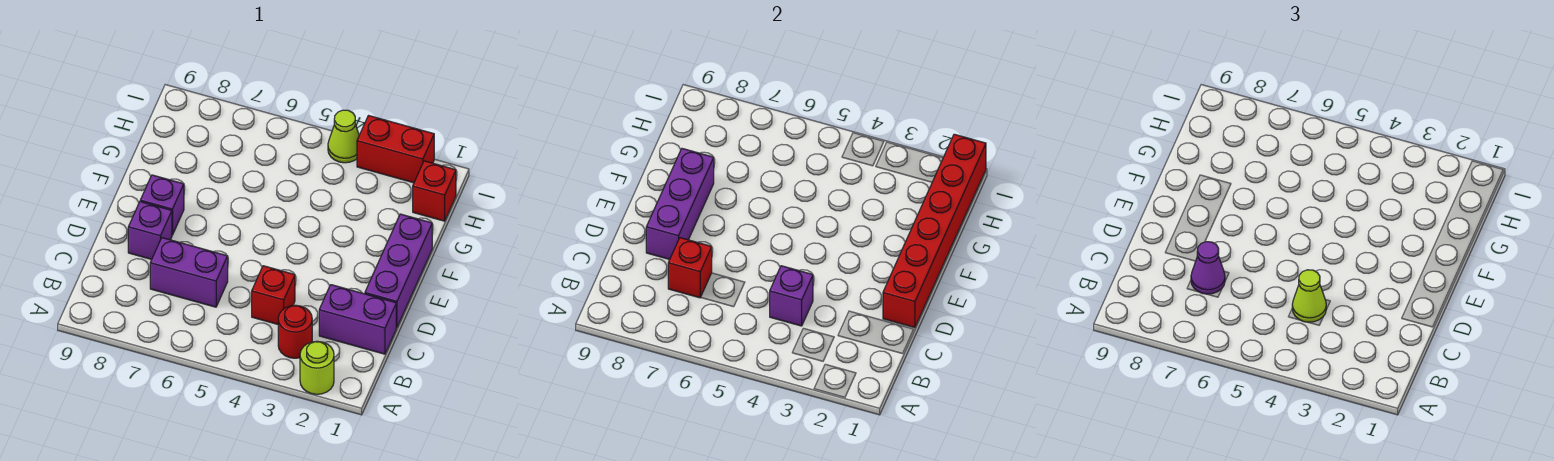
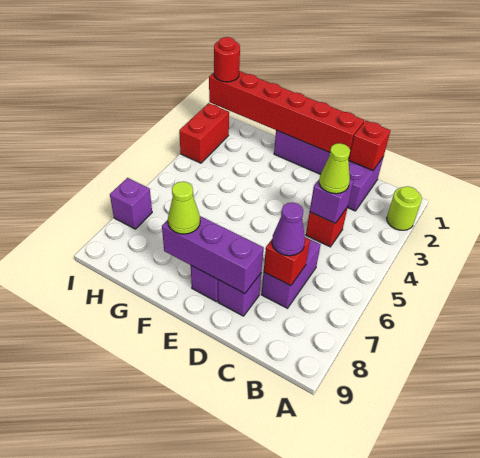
red round brick B3 level 1 -> red round brick I1 level 3
red brick H1 level 1 -> red brick C1 level 2
lime cone I4 level 1 -> lime cone F8 level 3
none -> purple brick I7 level 1

